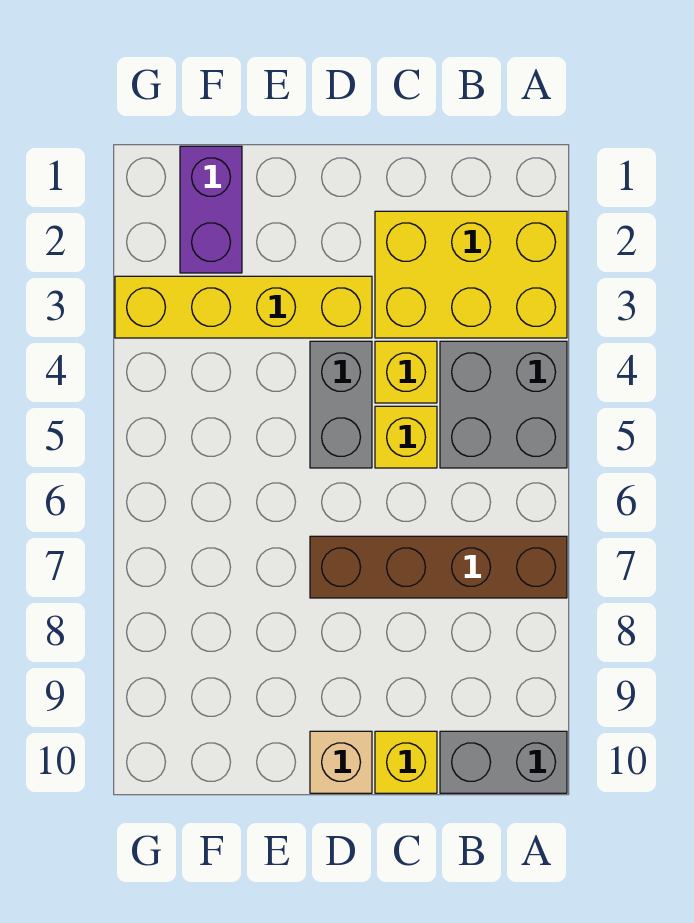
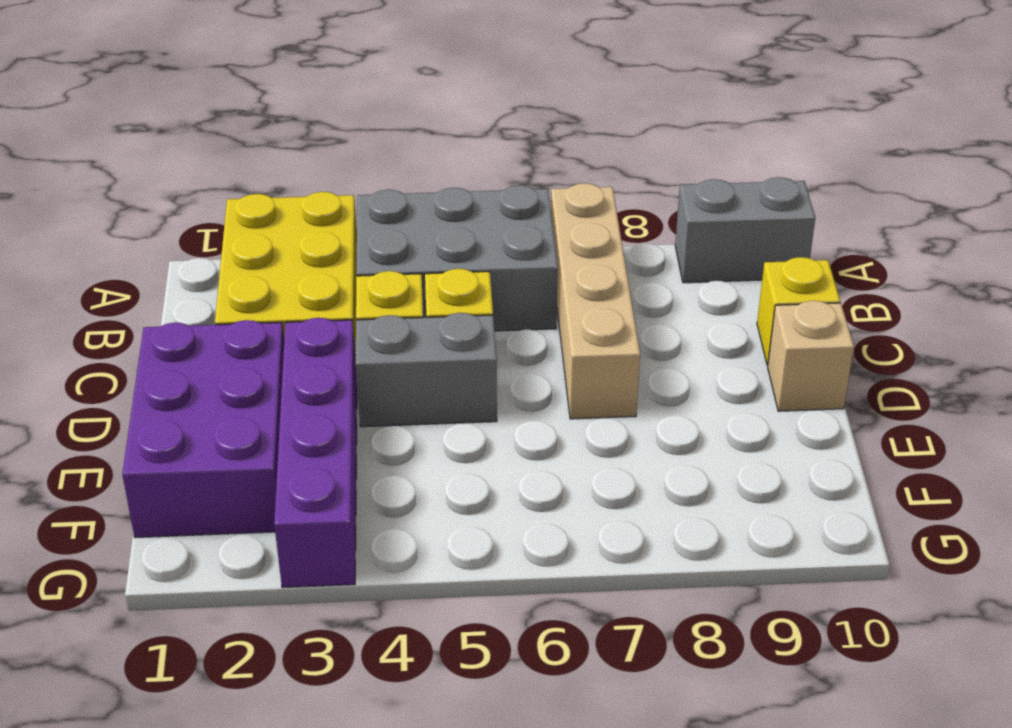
grey brick A4:B5 level 1 -> grey brick A4:B6 level 1
brown brick A7:D7 level 1 -> tan brick A7:D7 level 1
grey brick A10:B10 level 1 -> grey brick A9:A10 level 1
yellow brick D3:G3 level 1 -> purple brick D3:G3 level 1
purple brick F1:F2 level 1 -> purple brick D1:F2 level 1

